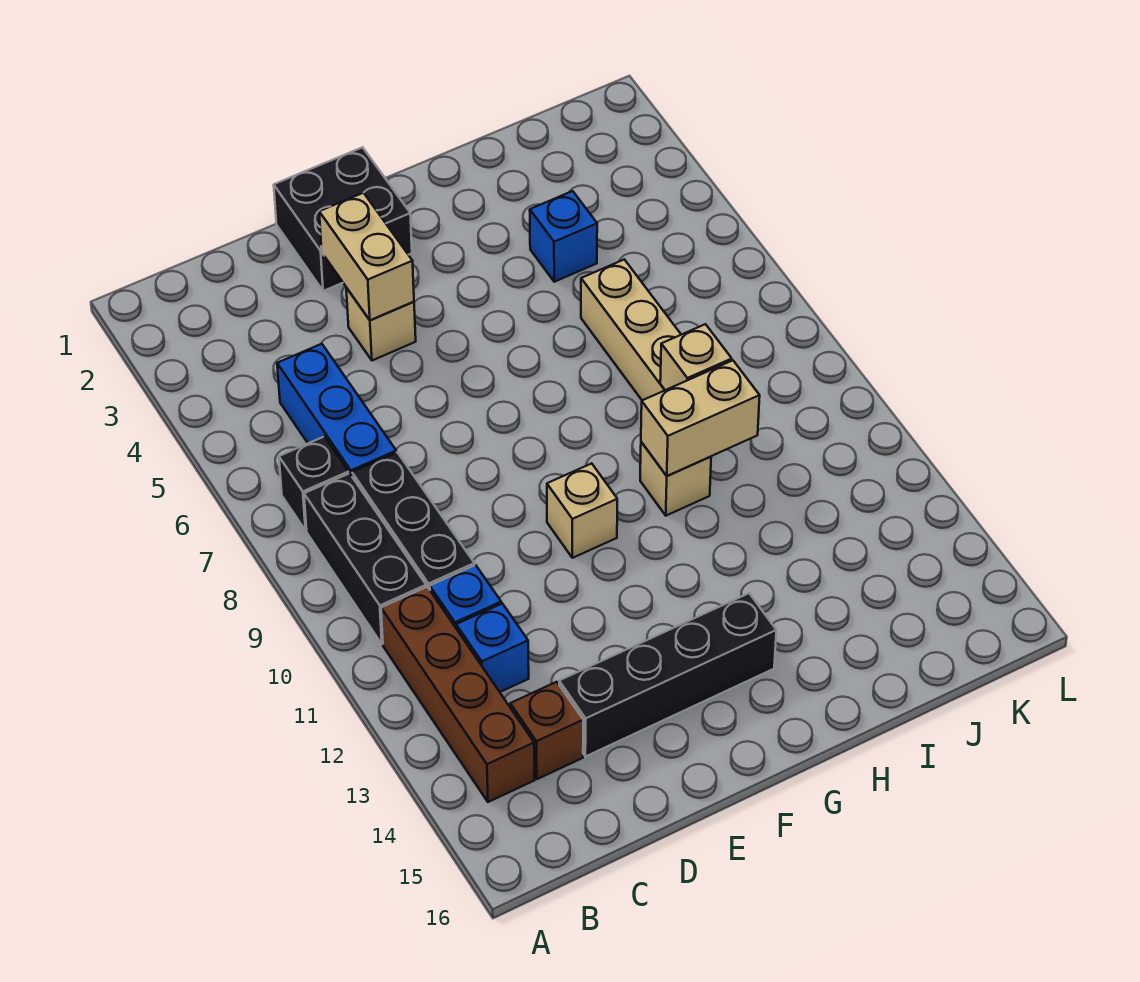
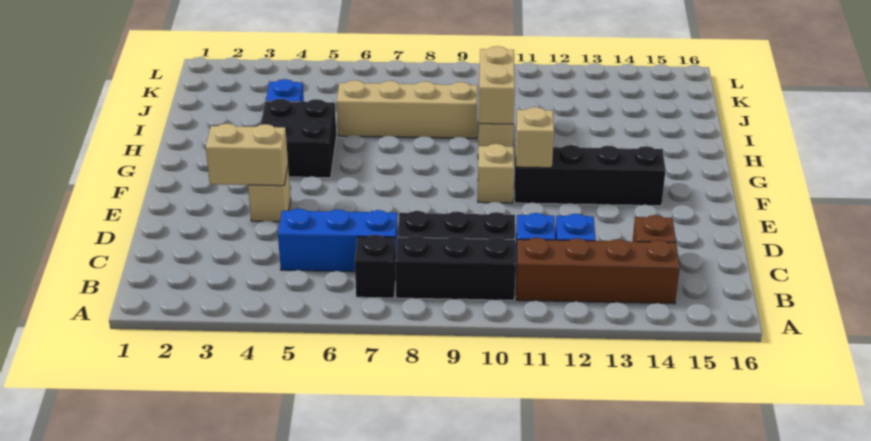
black brick D14:G14 level 1 -> black brick F11:F14 level 1
black brick E1:F2 level 1 -> black brick G4:H5 level 1
tan brick I9 level 2 -> tan brick F11 level 2

